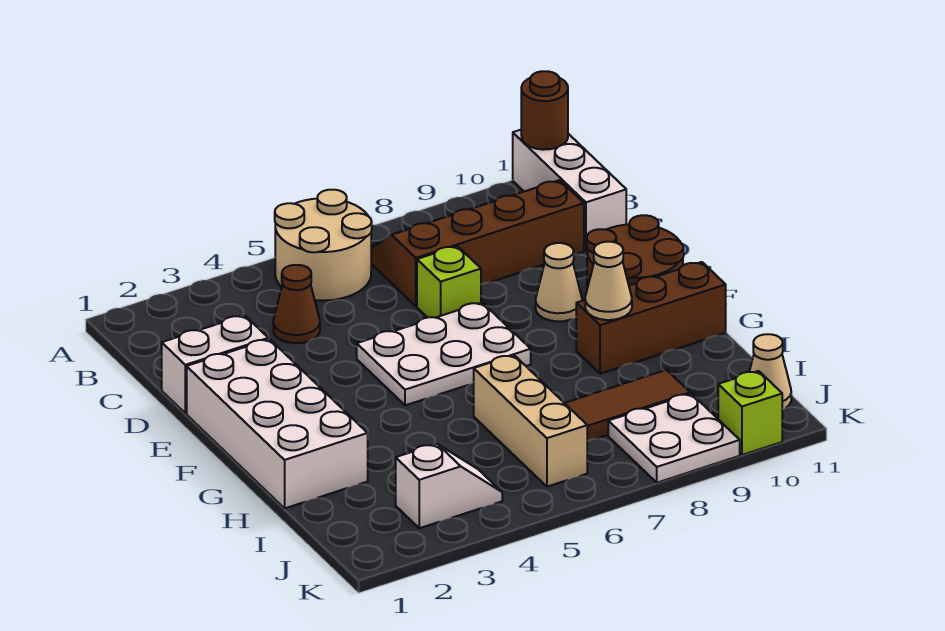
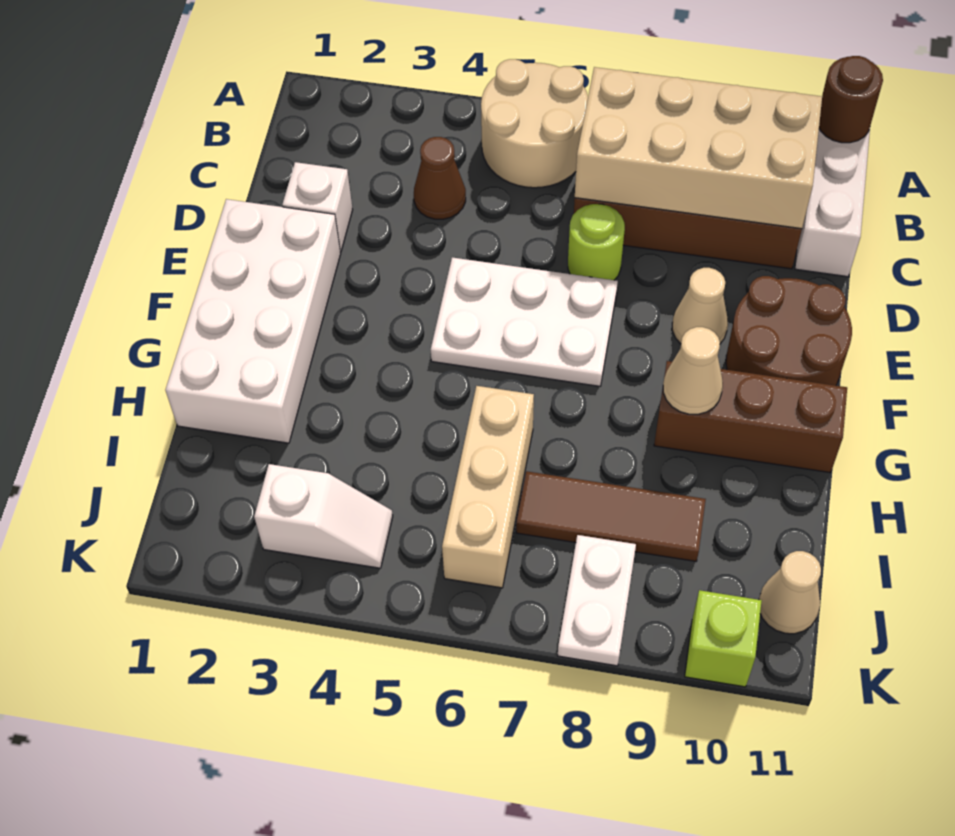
none -> tan brick B7:C10 level 2
white brick D1:D2 level 1 -> white brick D2 level 1
lime brick D7 level 1 -> lime round brick D7 level 1
white plate J8:K9 level 1 -> white plate J8:K8 level 1

